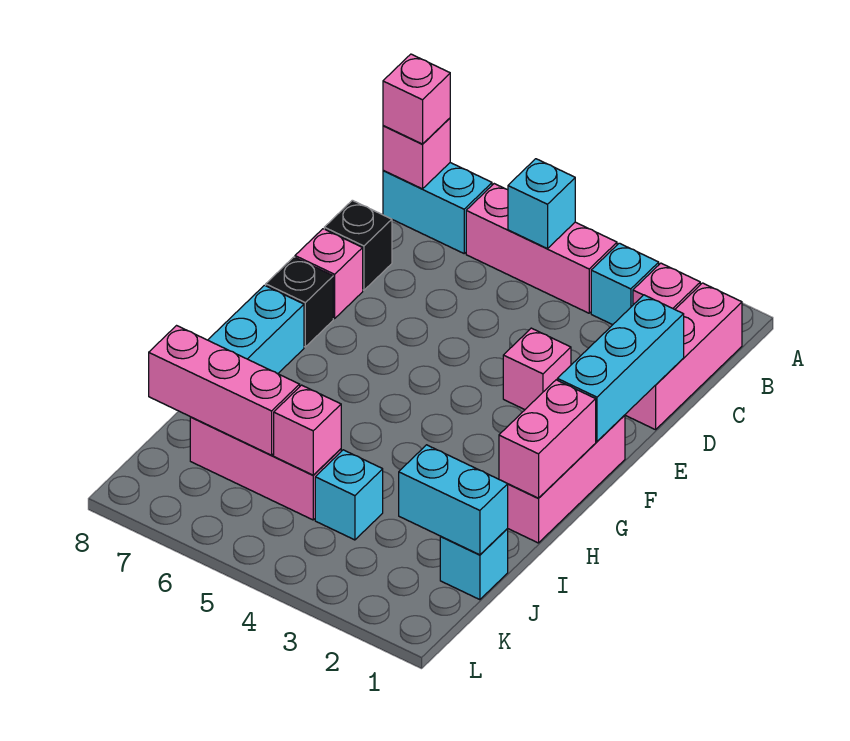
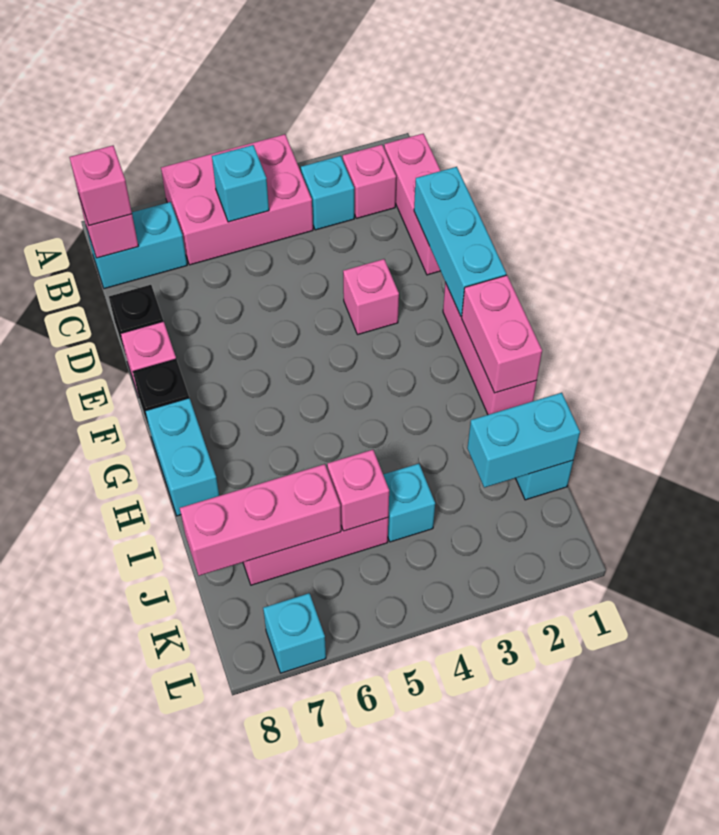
pink brick B4:B6 level 1 -> pink brick A4:B6 level 1
none -> cyan brick L7 level 1

